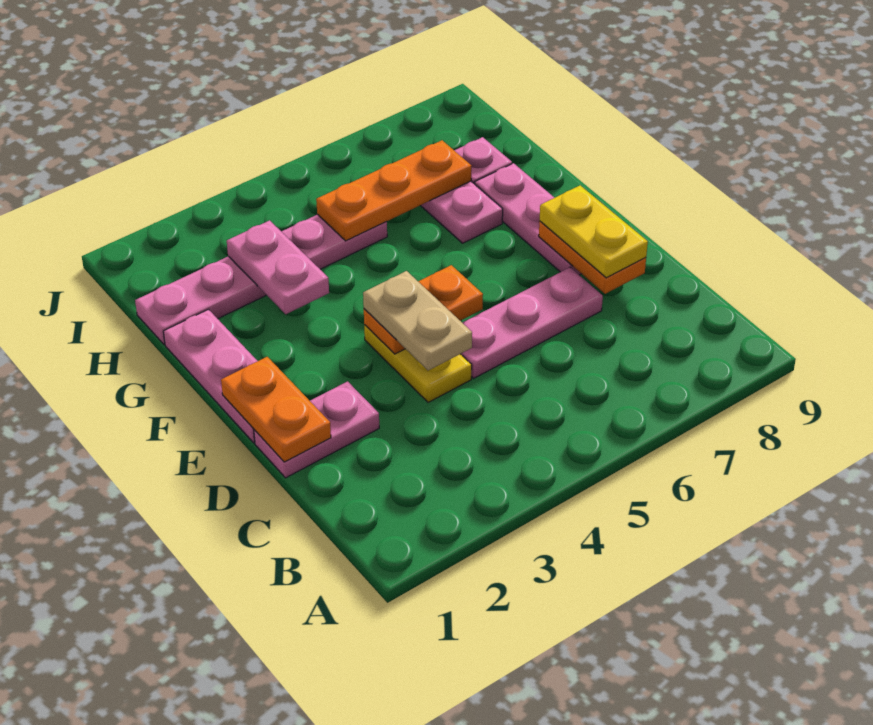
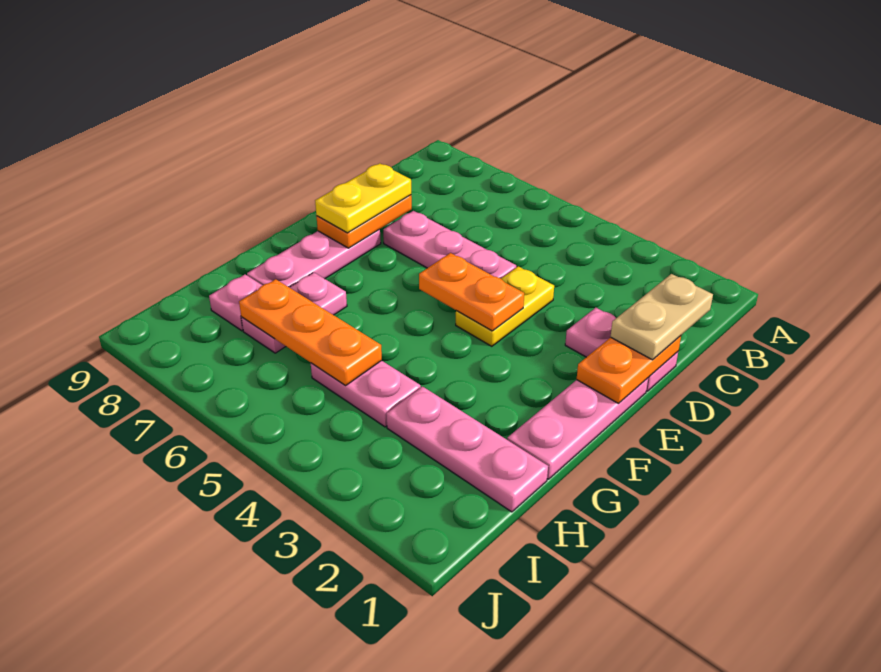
tan plate D4:E4 level 3 -> tan plate C1:D1 level 3
pink plate G3:H3 level 2 -> none

